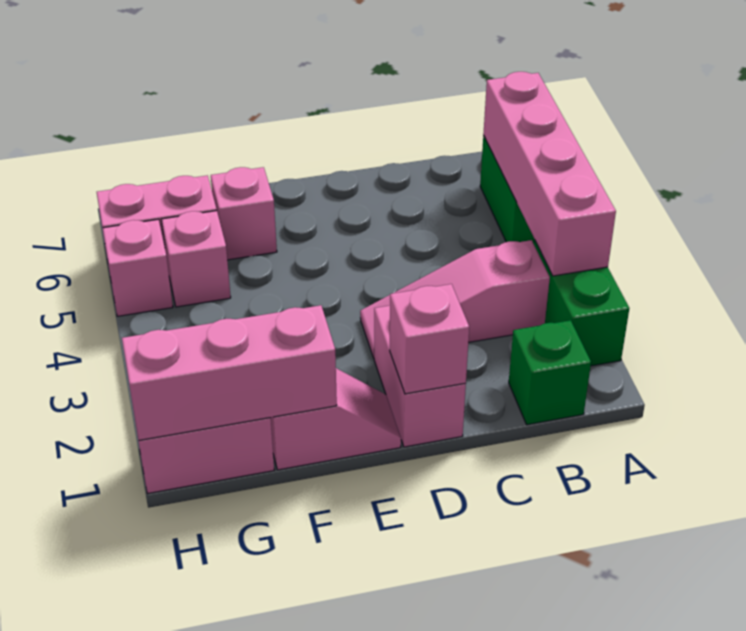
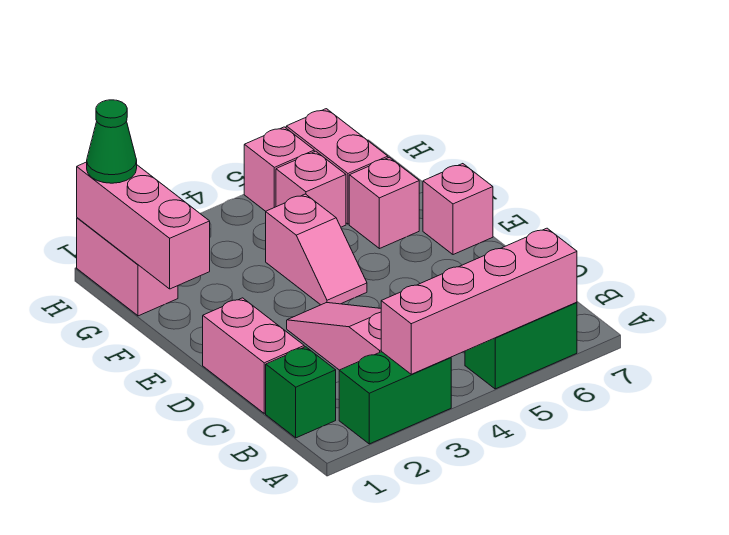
pink brick D1:D2 level 1 -> pink brick C1:D1 level 1
pink brick D1 level 2 -> pink brick E7 level 1
pink slope E1:F1 level 1 top F -> pink slope E4:F4 level 1 top F
none -> green cone H1 level 3

